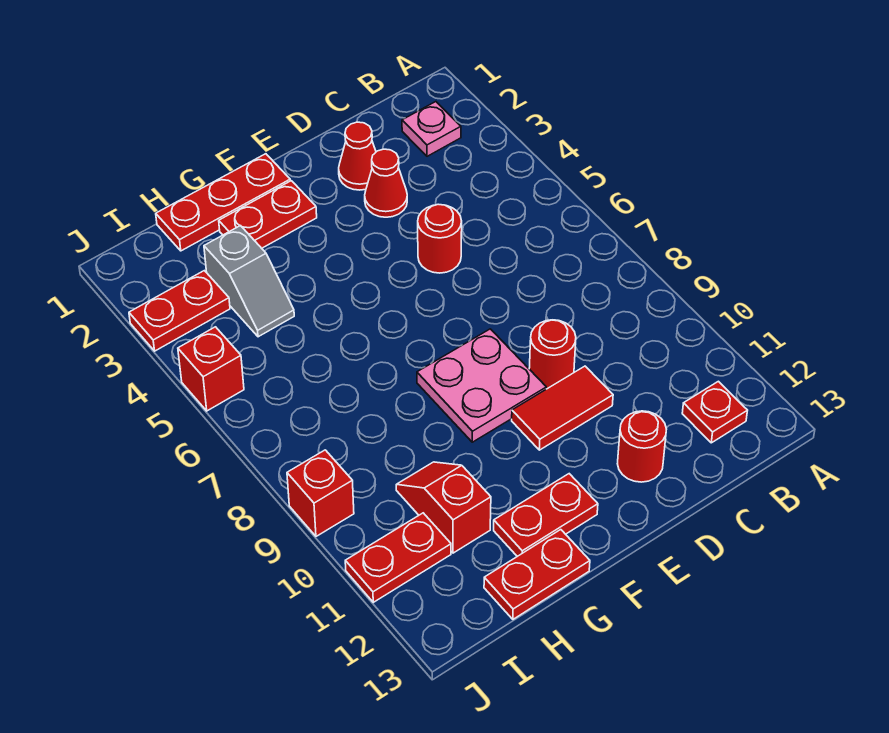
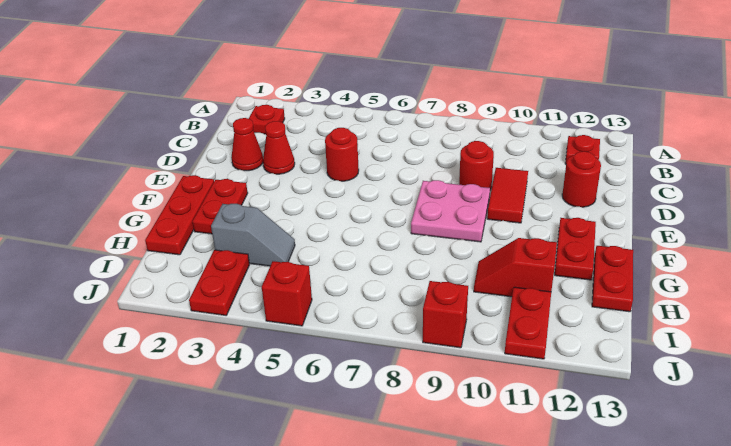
pink plate B2 level 1 -> red plate B2 level 1

